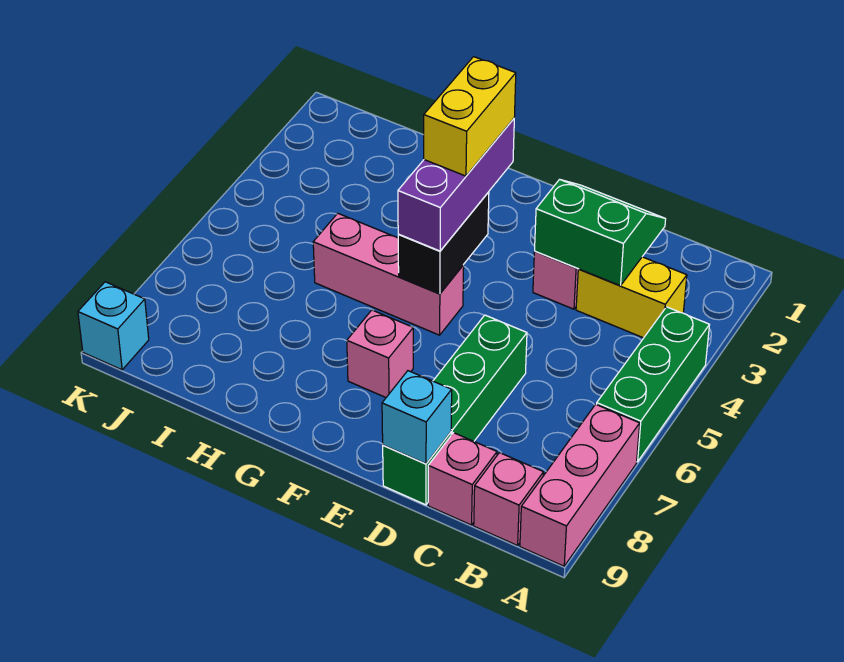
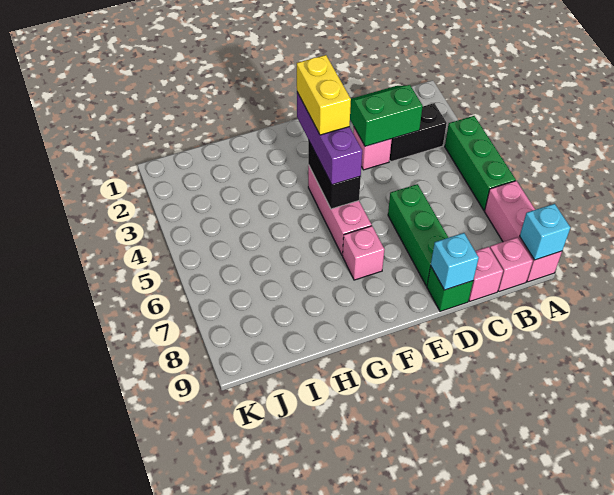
yellow brick B3:C3 level 1 -> black brick B3:C3 level 1
pink brick F5:H5 level 1 -> pink brick F4:F6 level 1
cyan brick K9 level 1 -> cyan brick A9 level 2

